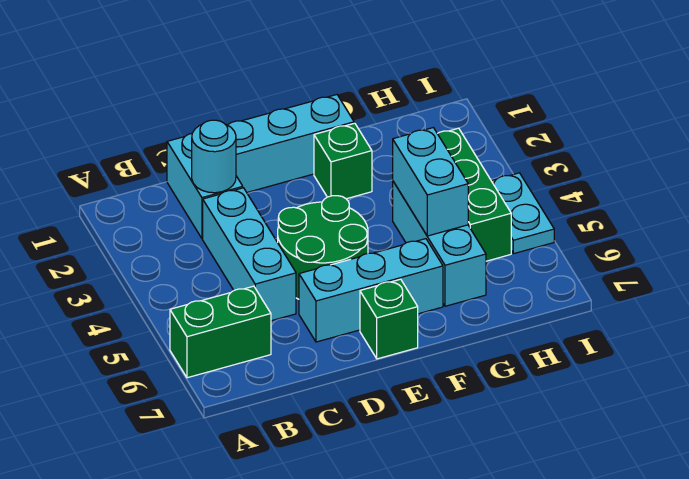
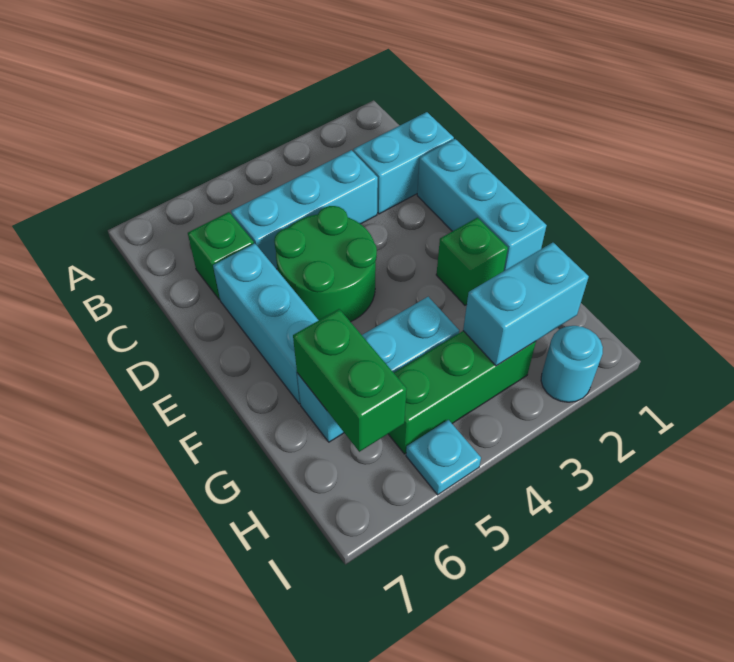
green brick A6:B6 level 1 -> green brick G6:H6 level 2
cyan round brick C2 level 2 -> cyan round brick I2 level 1
green brick E7 level 1 -> green brick C6 level 1
cyan brick G4:G5 level 2 -> cyan brick H2:H3 level 2
cyan plate I4:I5 level 1 -> cyan plate I5 level 1

